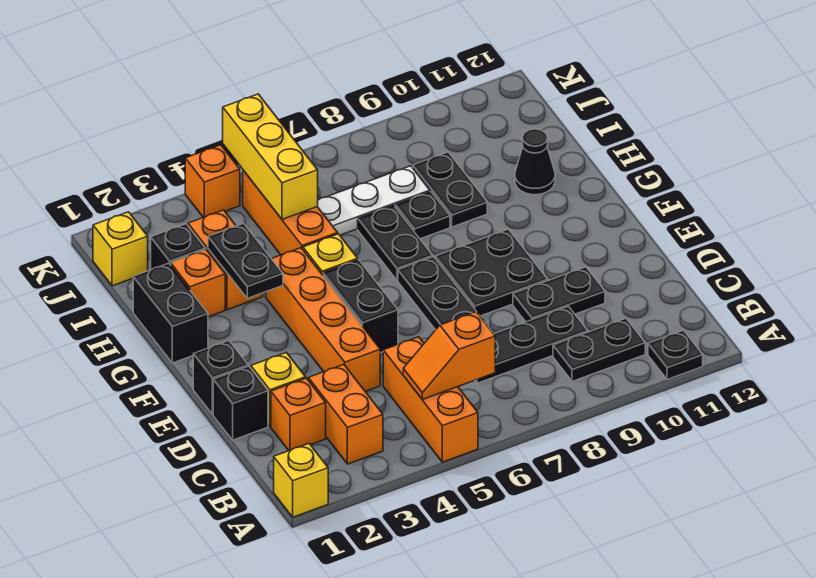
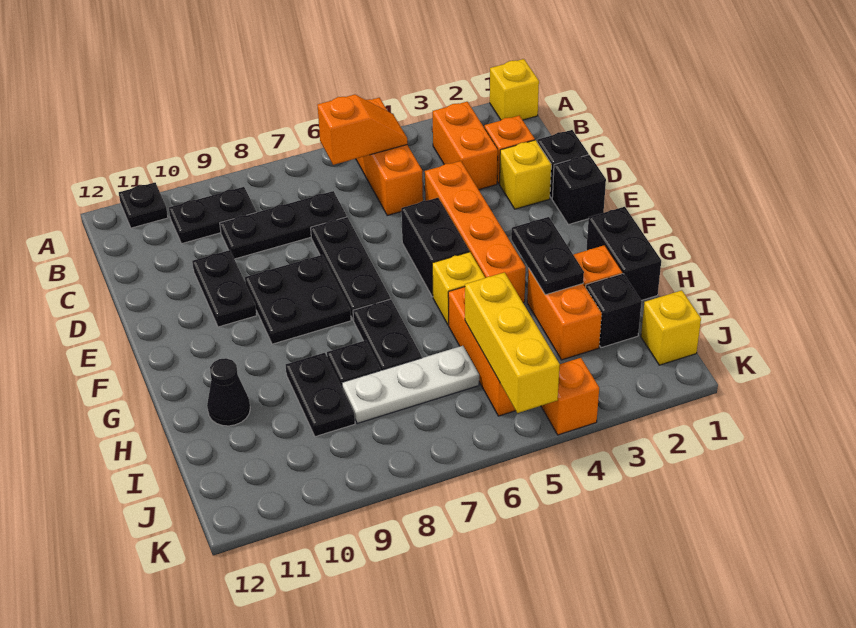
black plate D9:D10 level 1 -> black plate D10:E10 level 1

